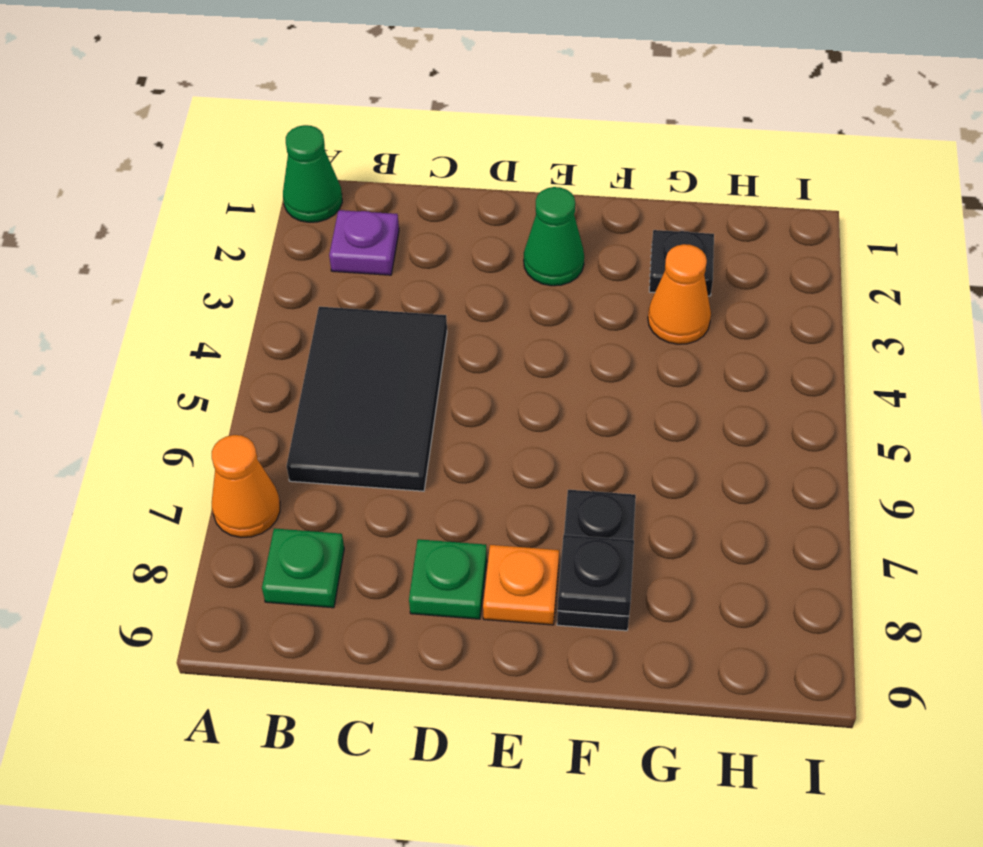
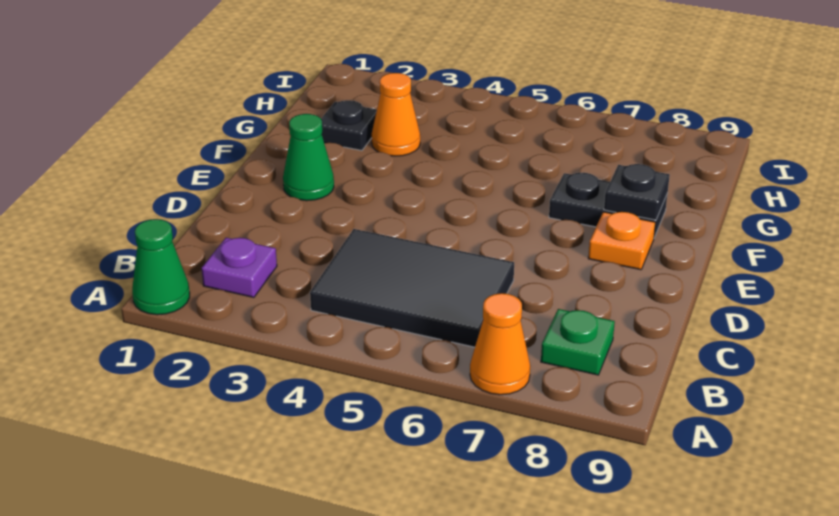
green plate D8 level 1 -> none

